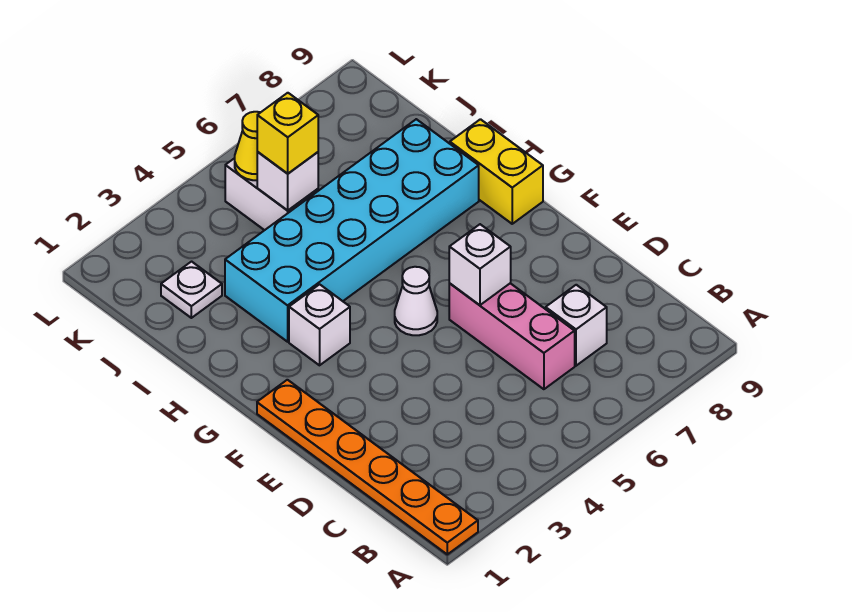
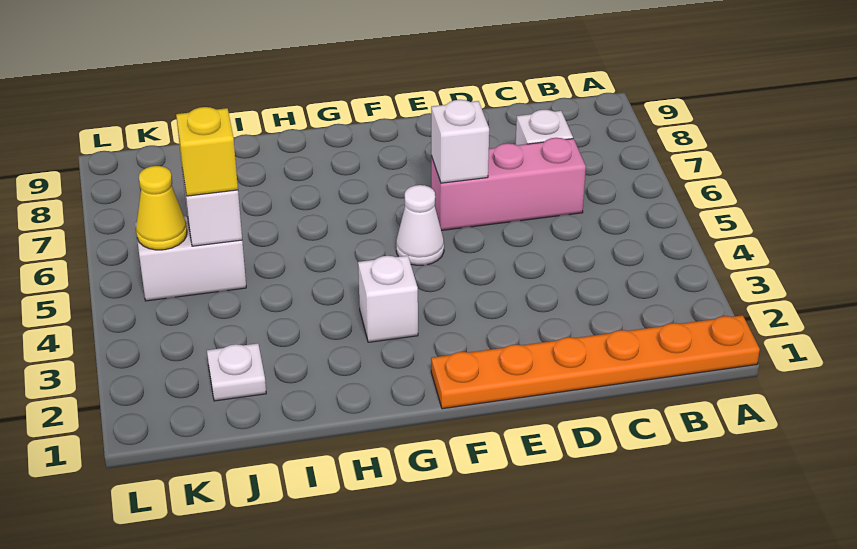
yellow brick G9:H9 level 1 -> none
cyan brick H3:I8 level 1 -> none

